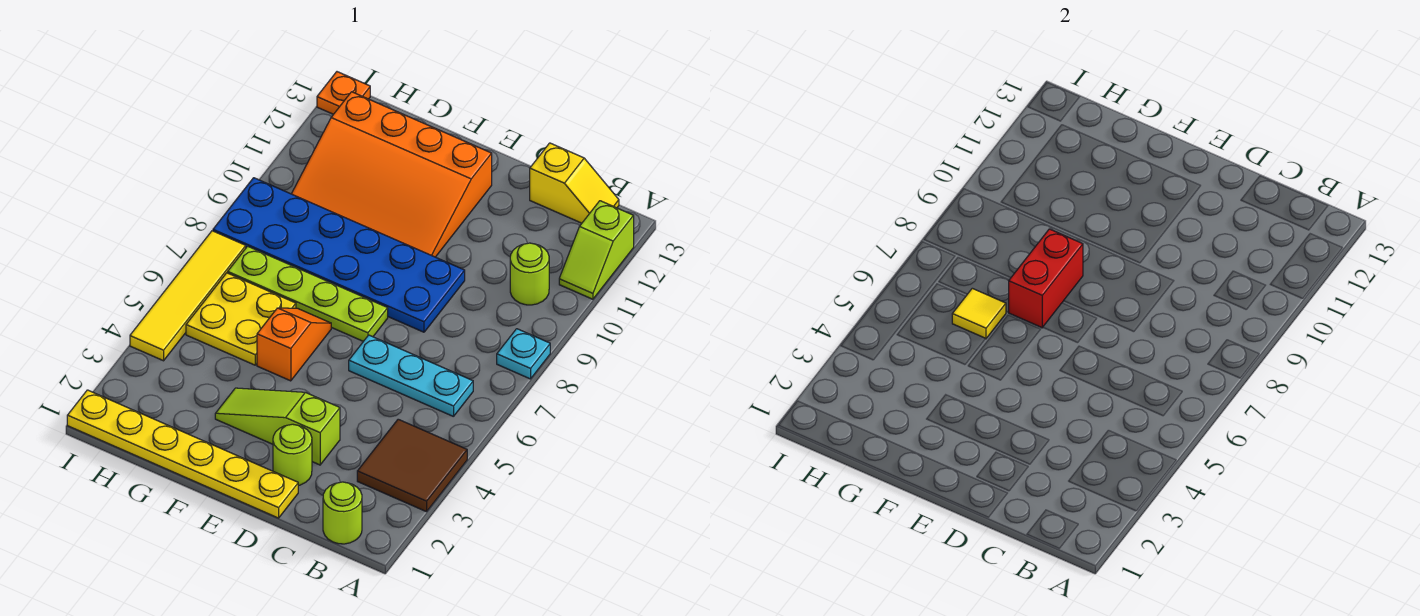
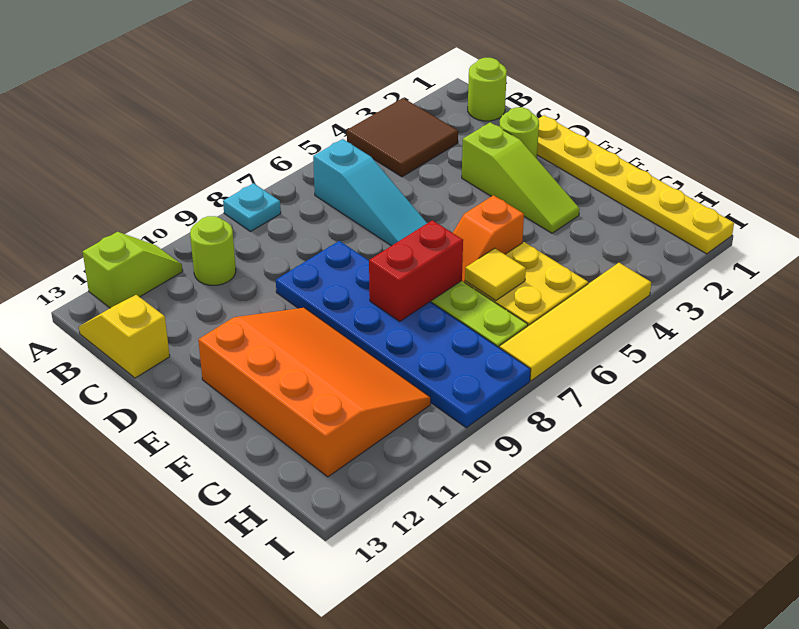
cyan plate B6:D6 level 1 -> cyan slope B6:D6 level 1 top B
orange plate I13 level 1 -> none

